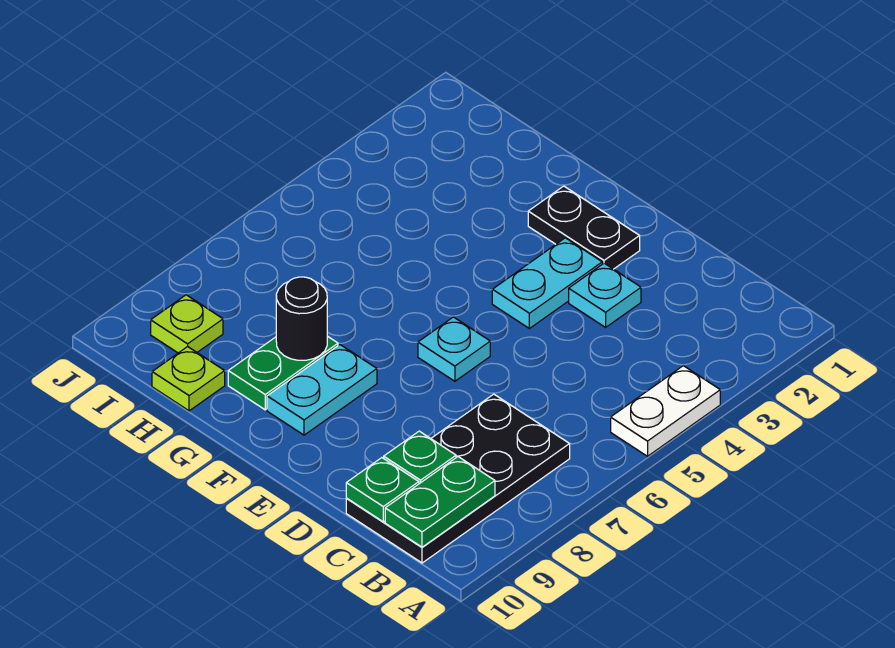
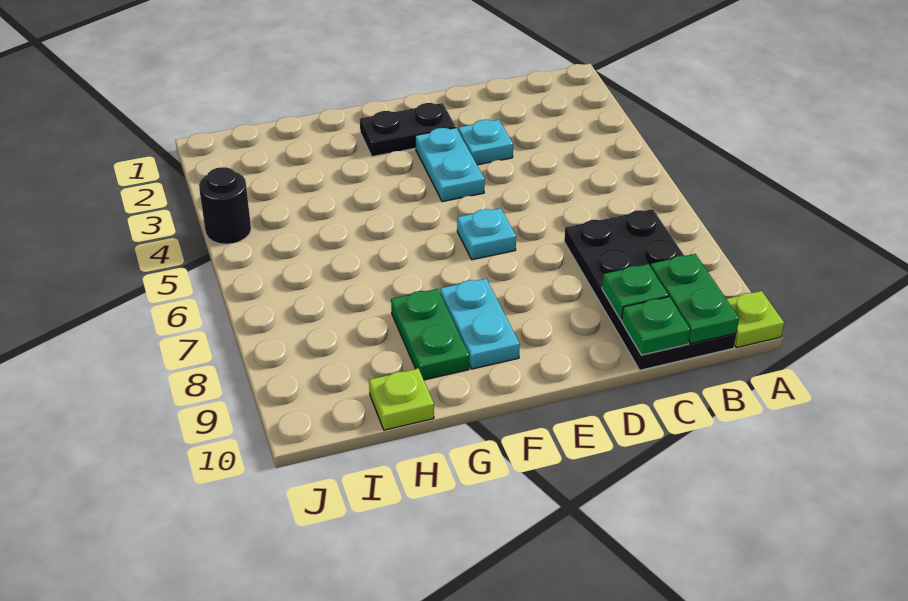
white plate A4:A5 level 1 -> none
black round brick G8 level 2 -> black round brick J4 level 1
lime plate I9 level 1 -> lime plate A10 level 1

